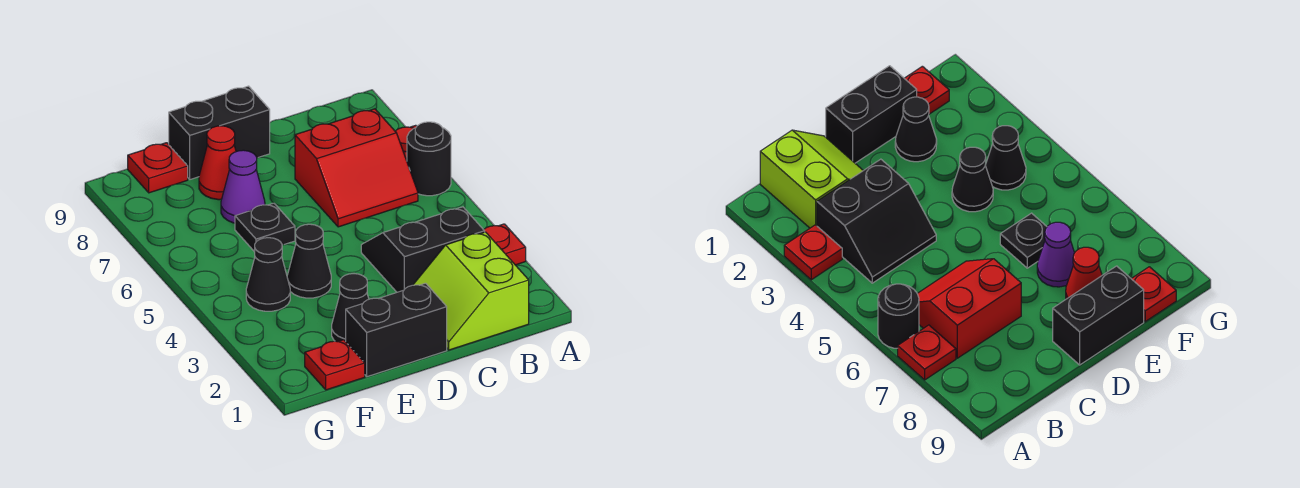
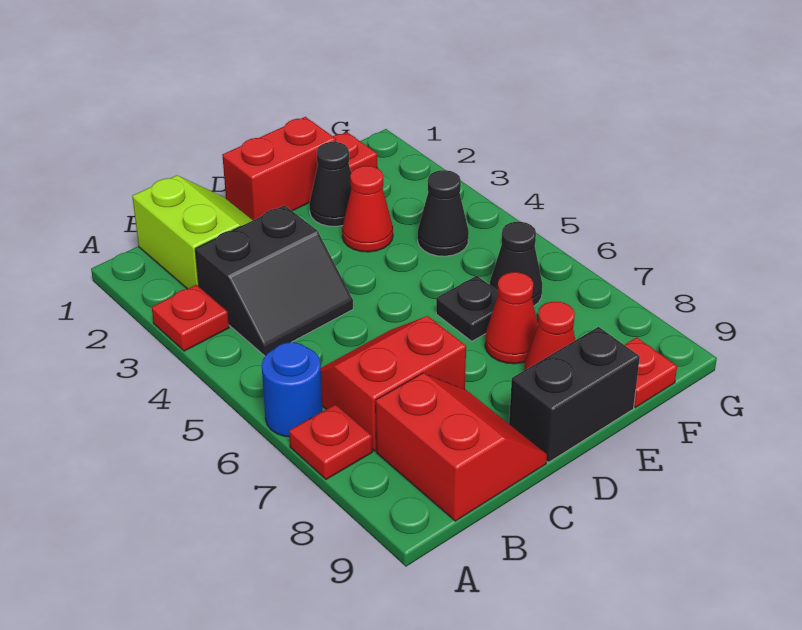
black round brick A6 level 1 -> blue round brick A6 level 1
none -> red slope B8:C9 level 1 top B
black brick D1:E1 level 1 -> red brick D1:E1 level 1
none -> red cone E3 level 1
black cone E4 level 1 -> black cone F6 level 1
purple cone E7 level 1 -> red cone E7 level 1

